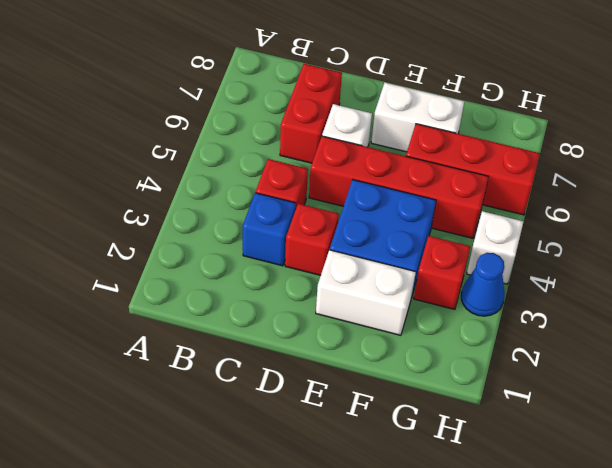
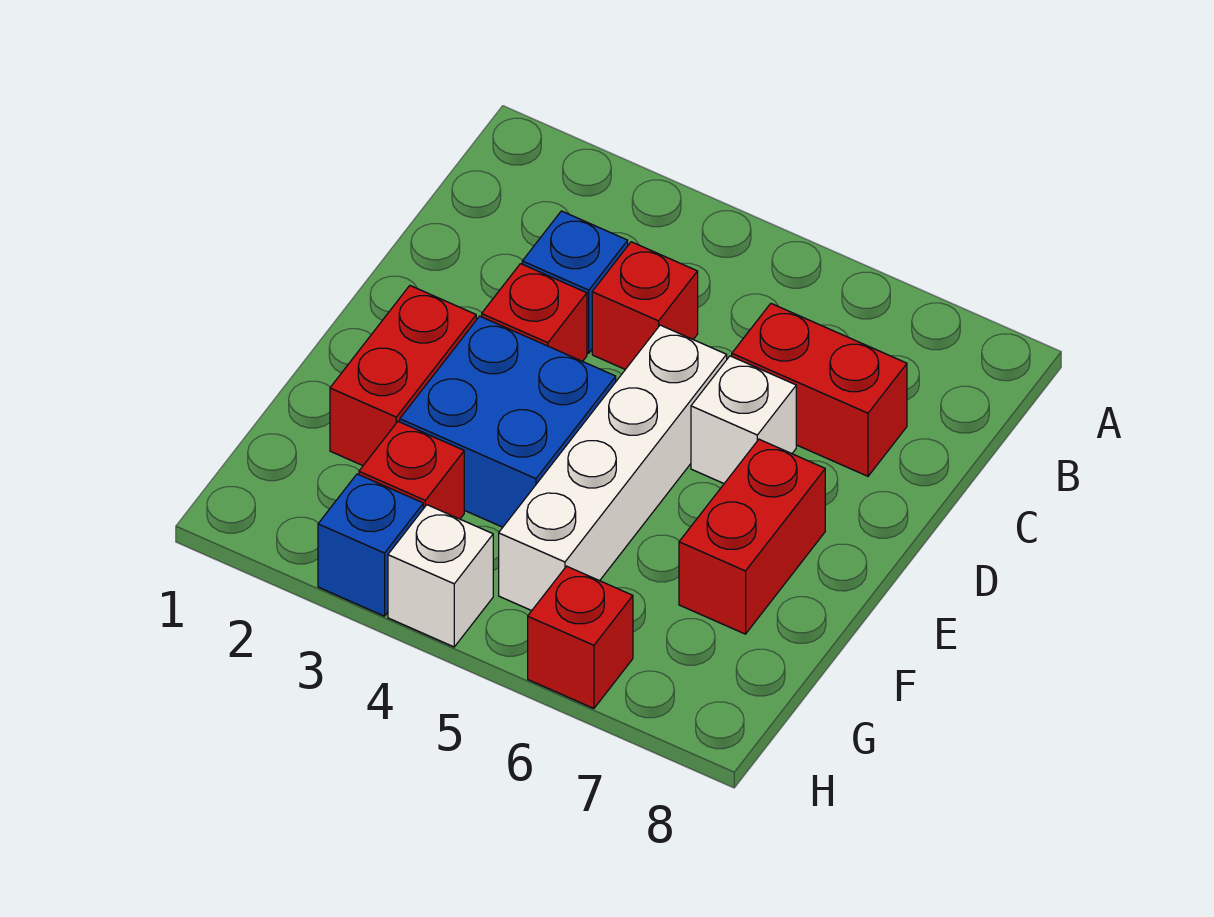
red brick D5:G5 level 1 -> white brick D5:G5 level 1
white brick E2:F2 level 1 -> red brick E2:F2 level 1
white brick E7:F7 level 1 -> red brick E7:F7 level 1
red brick F6:H6 level 1 -> red brick H6 level 1
blue cone H3 level 1 -> blue brick H3 level 1

